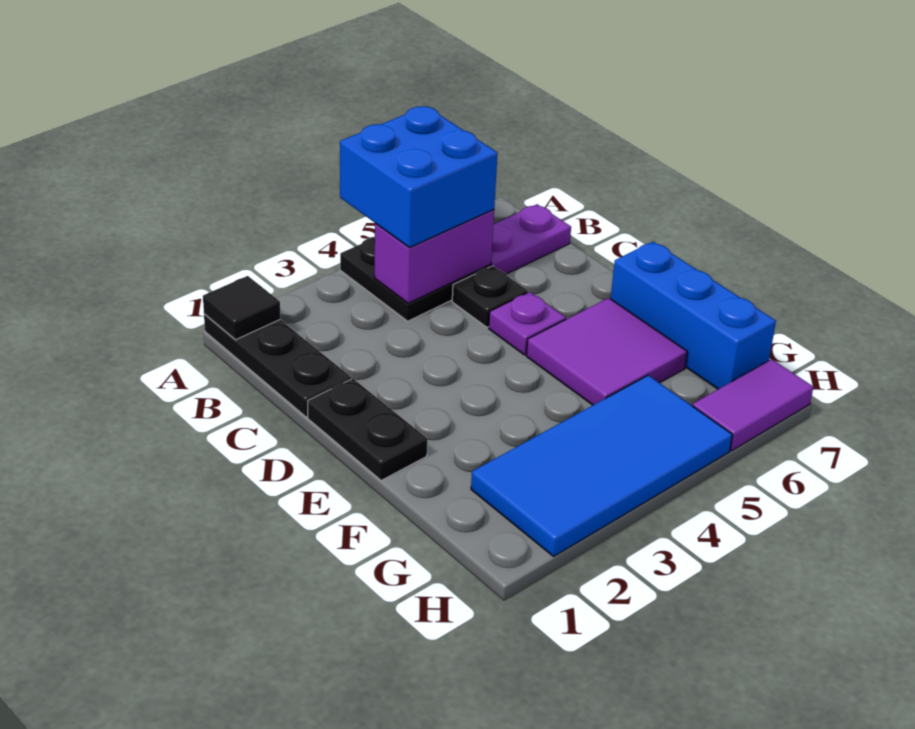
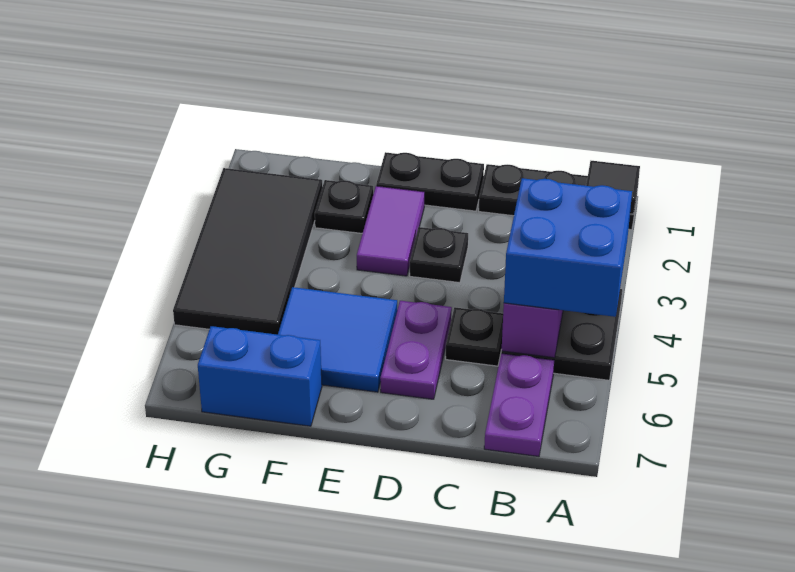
none -> black plate D3 level 1
purple plate D5 level 1 -> purple plate D5:D6 level 1
purple tile E5:F6 level 1 -> blue tile E5:F6 level 1
blue brick E7:G7 level 1 -> blue brick F7:G7 level 1
none -> black plate F2 level 1
blue tile G2:H5 level 1 -> black tile G2:H5 level 1
purple tile H6:H7 level 1 -> purple tile E2:E3 level 1

